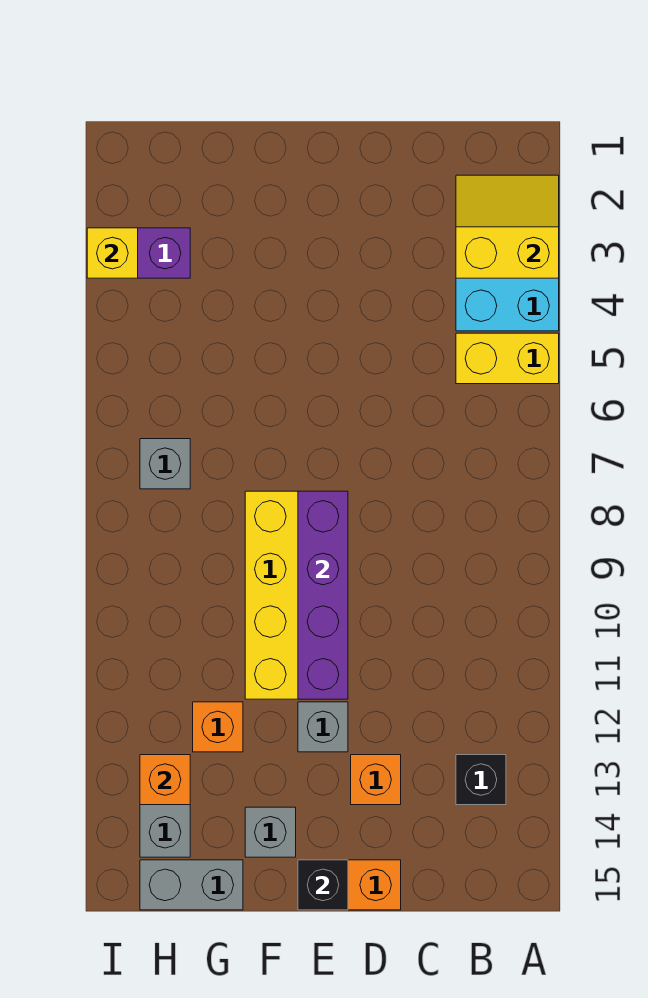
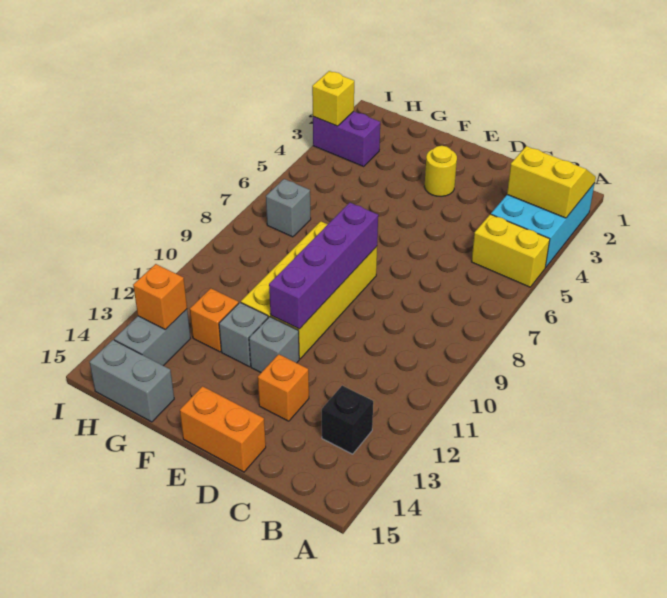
none -> yellow round brick E3 level 1
black brick E15 level 2 -> none
grey brick F14 level 1 -> grey brick F12 level 1

